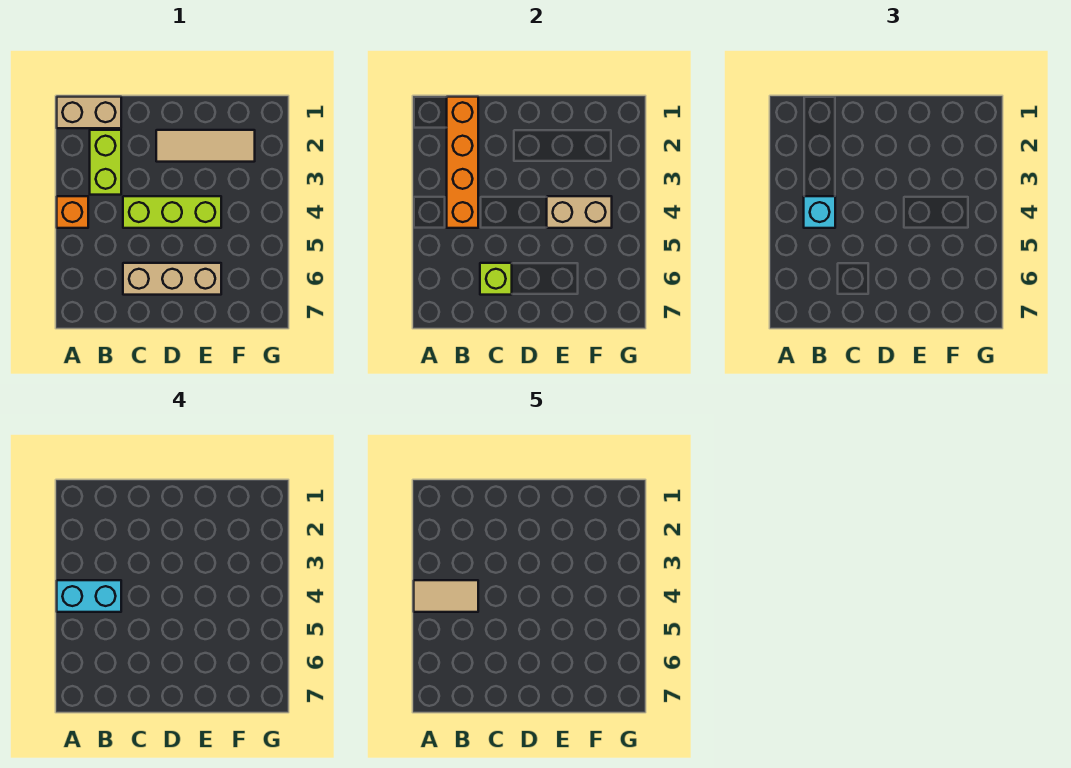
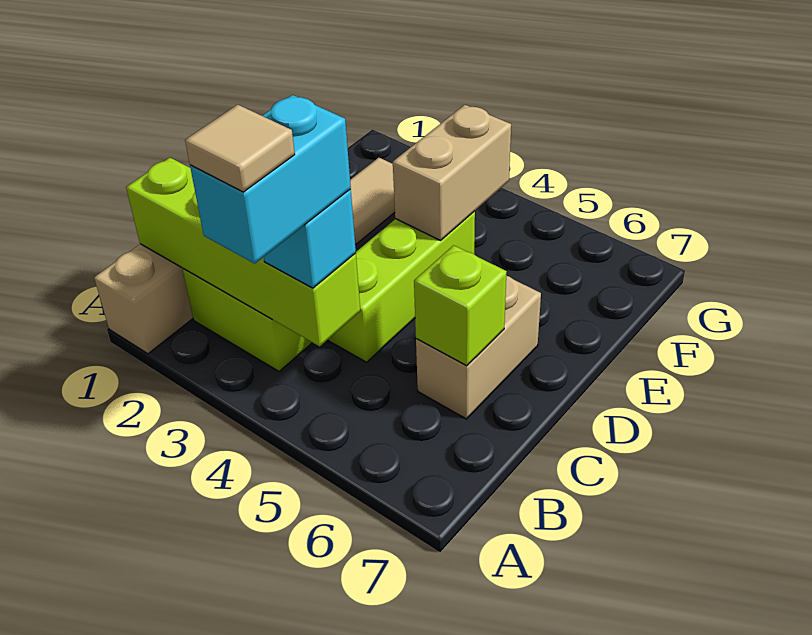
orange brick A4 level 1 -> none
tan tile A4:B4 level 5 -> tan tile A4 level 5
orange brick B1:B4 level 2 -> lime brick B1:B4 level 2
tan brick C6:E6 level 1 -> tan brick C6:D6 level 1

